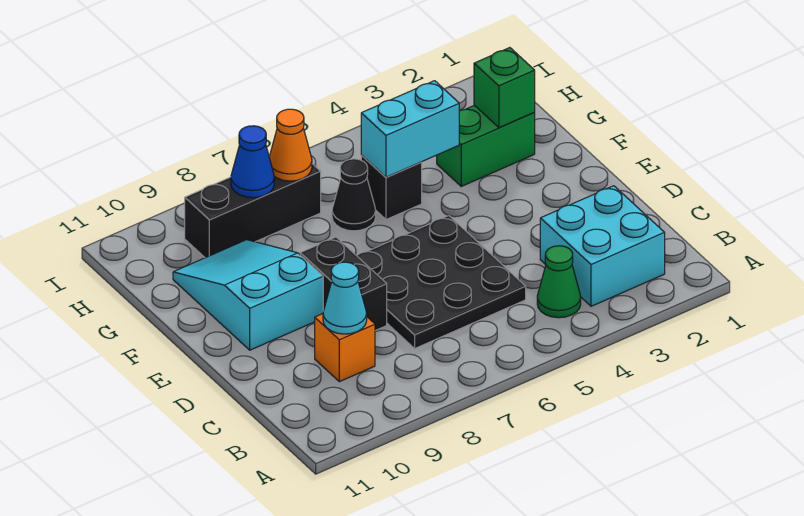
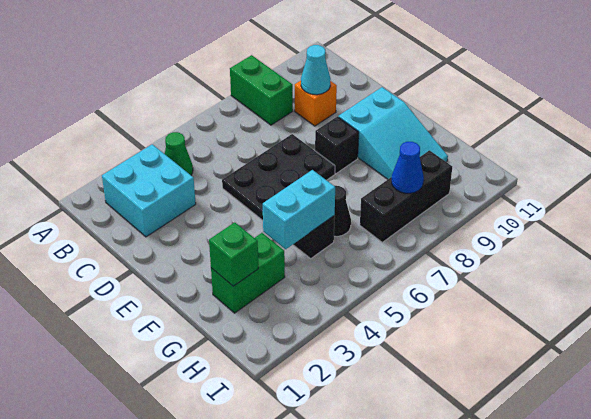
none -> green brick A8:B8 level 1
black plate C5:E7 level 1 -> black plate D5:E7 level 1
black brick D8:E8 level 1 -> black brick E8 level 1
orange cone H7 level 2 -> none

